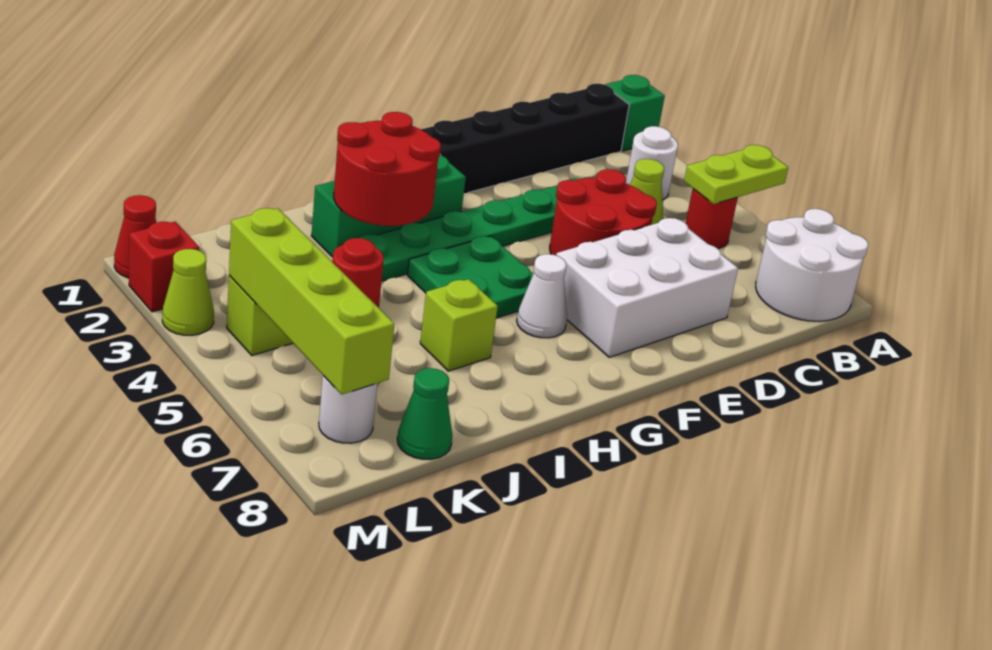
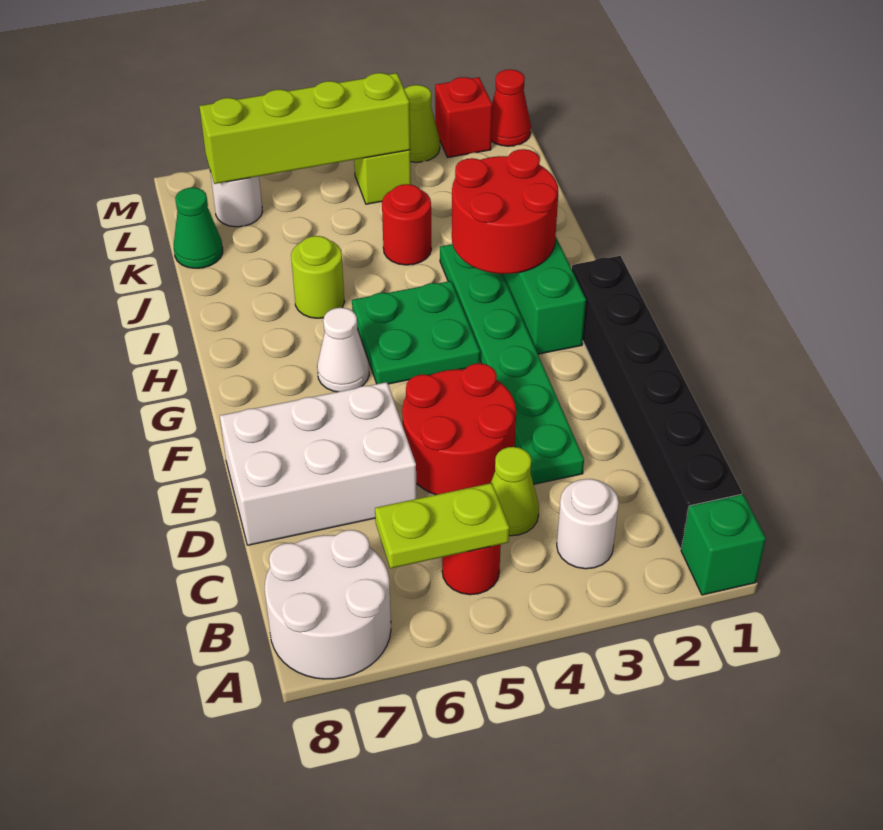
lime plate A5:B5 level 2 -> lime plate B5:B6 level 2
white brick D6:F7 level 1 -> white brick D6:E8 level 1
lime brick I6 level 1 -> lime round brick I6 level 1

